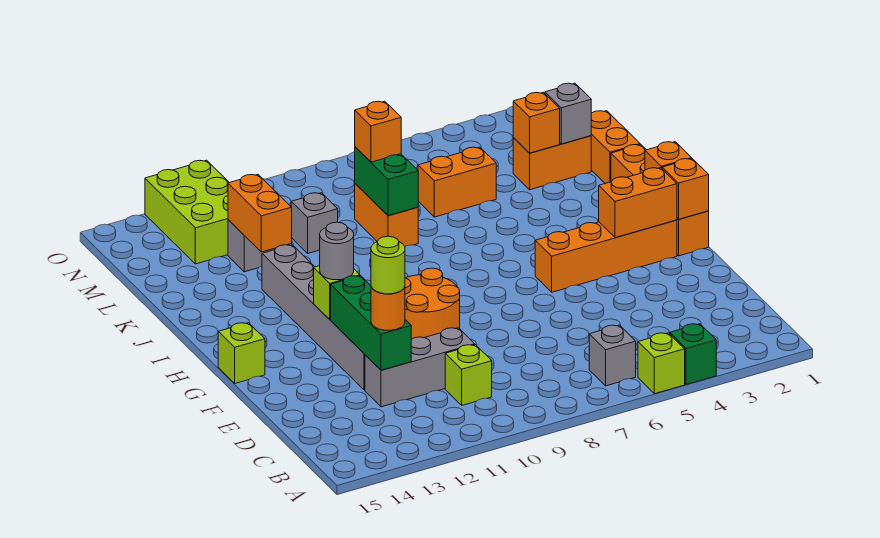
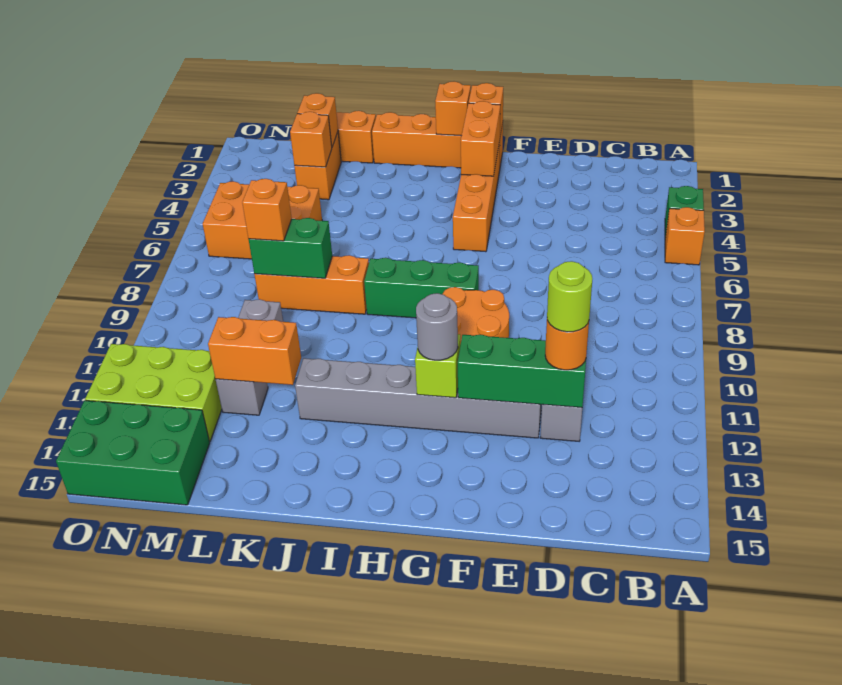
lime brick A5 level 1 -> orange brick A5 level 1
grey brick B6 level 1 -> none
lime brick C10 level 1 -> none
none -> green brick G8:I8 level 1
lime brick G15 level 1 -> none
orange brick K8:L8 level 1 -> orange brick J8:L8 level 1
grey brick L2 level 2 -> orange brick L2 level 2
orange brick L5:L6 level 1 -> orange brick L5:N6 level 1
none -> green brick M14:O15 level 1

